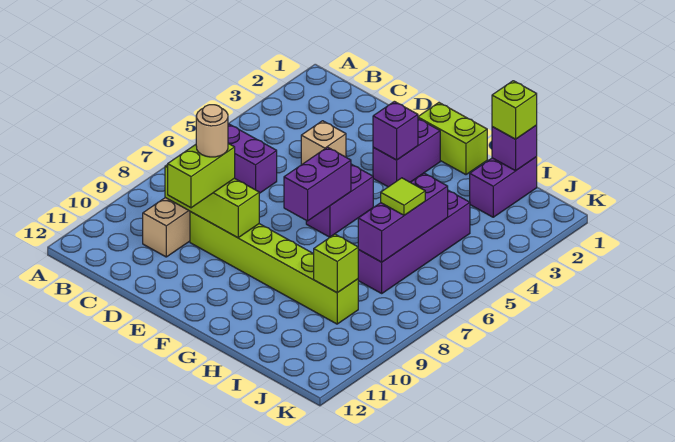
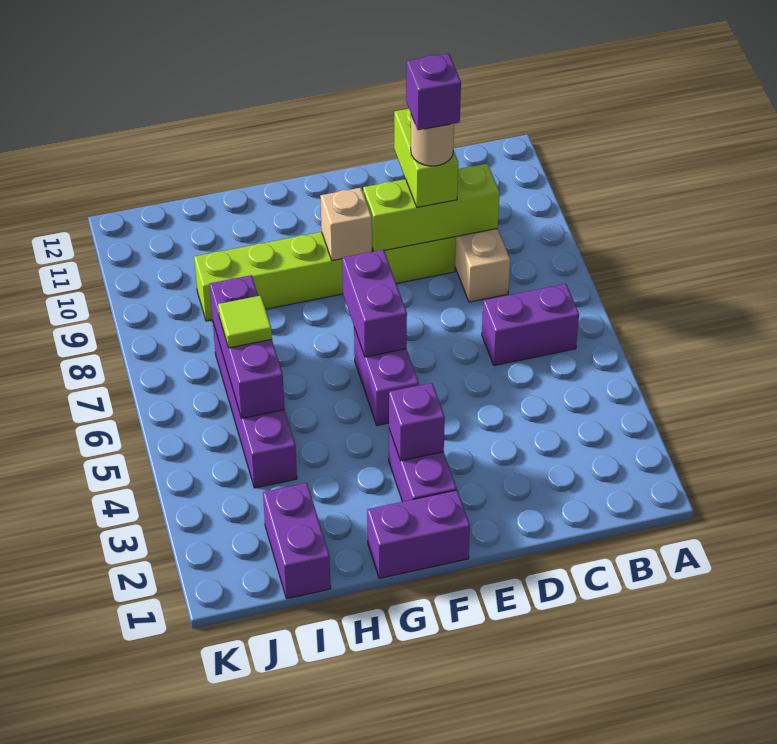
tan brick D4 level 1 -> tan brick F9 level 2
lime brick F1:G1 level 1 -> purple brick F1:G1 level 1
purple brick I1 level 2 -> purple brick D9 level 5
lime brick I1 level 3 -> none
lime brick I9 level 2 -> none

